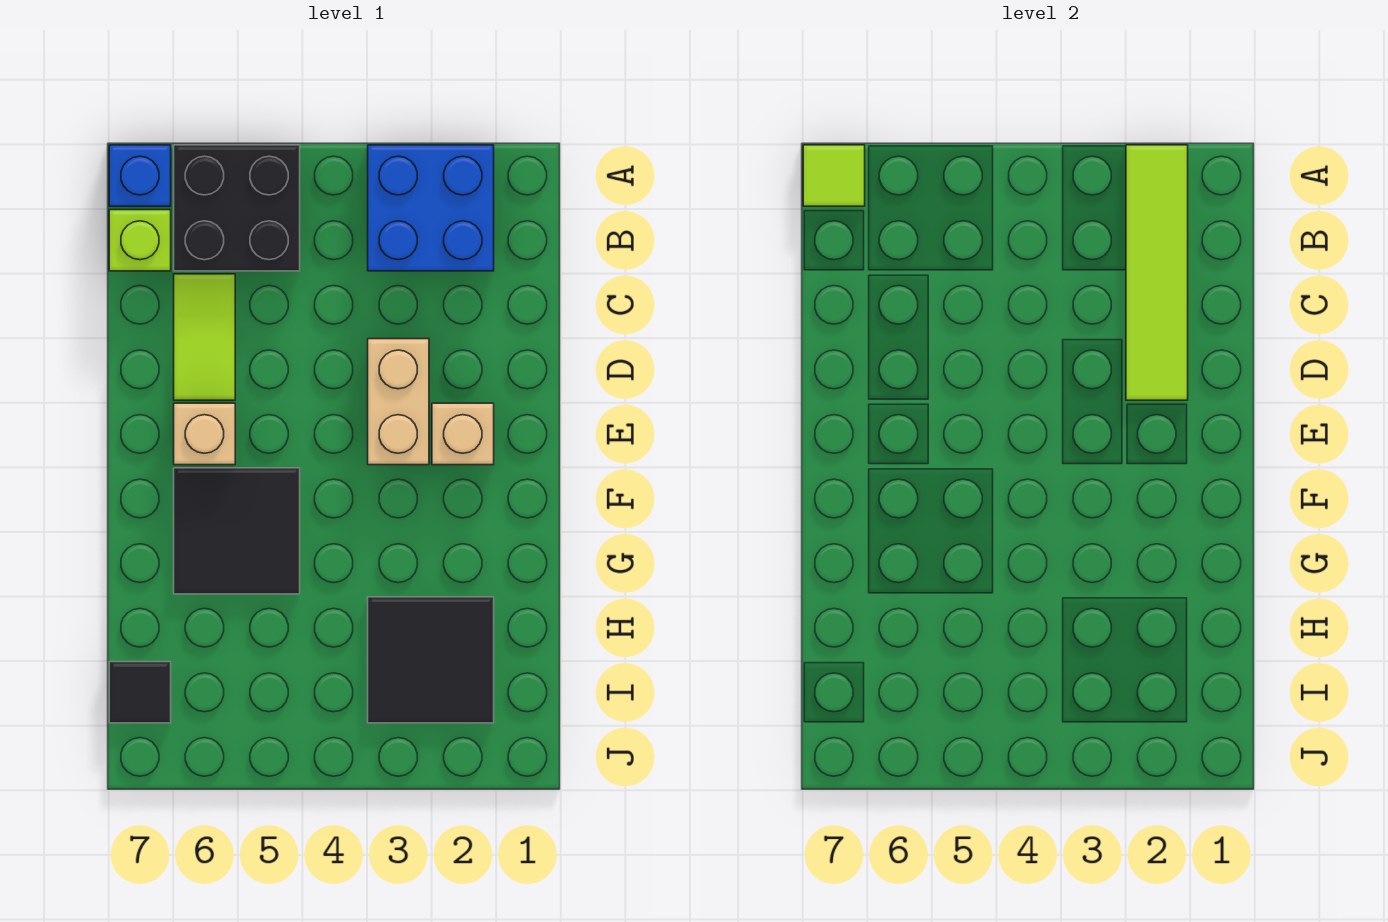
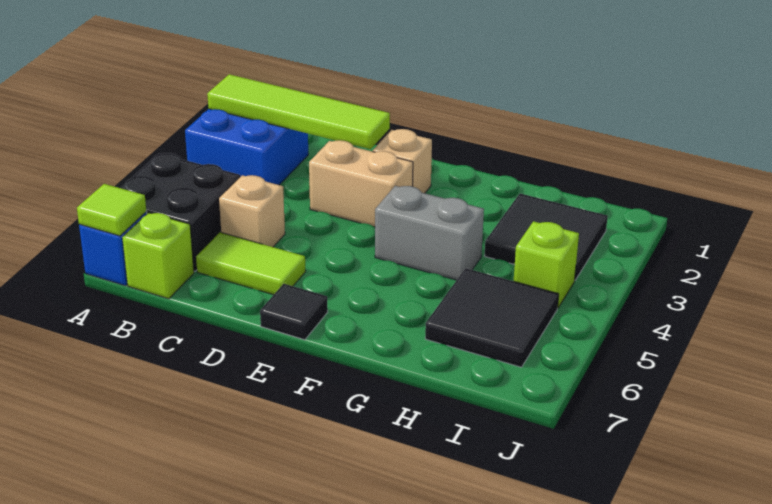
tan brick E6 level 1 -> tan brick C5 level 1
none -> grey brick F4:G4 level 1
black tile F5:G6 level 1 -> black tile H5:I6 level 1
none -> lime brick I4 level 1
black tile I7 level 1 -> black tile E7 level 1

